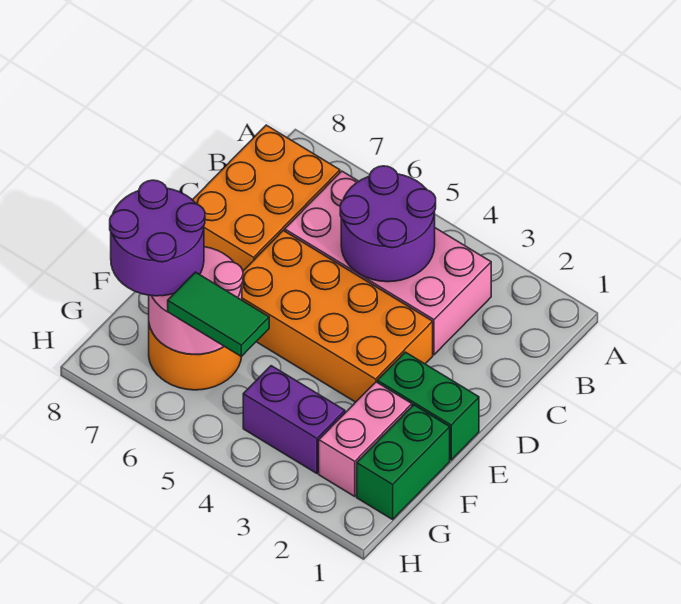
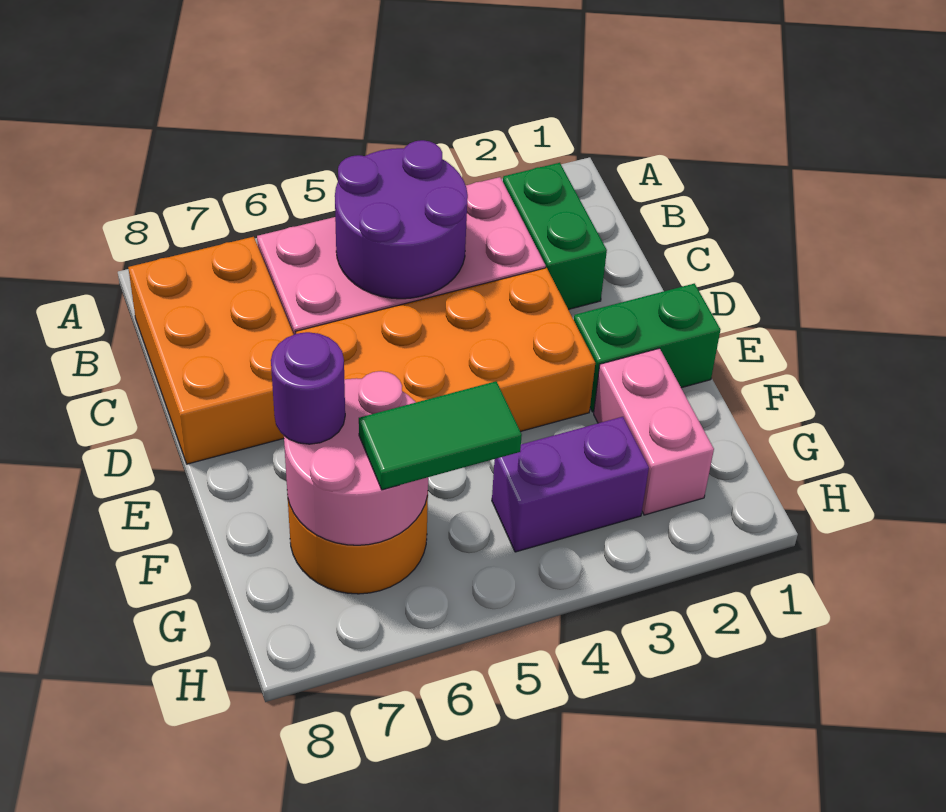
green brick F1:G1 level 1 -> green brick B2:C2 level 1
purple round brick F7:G8 level 3 -> purple round brick F7 level 3

